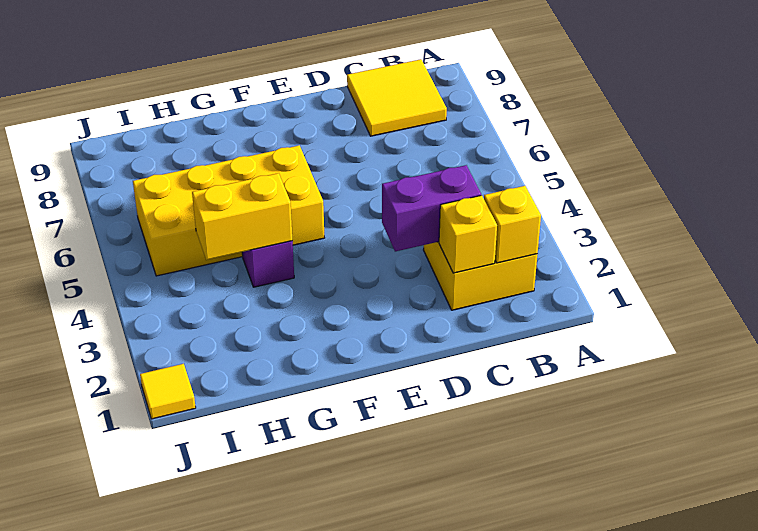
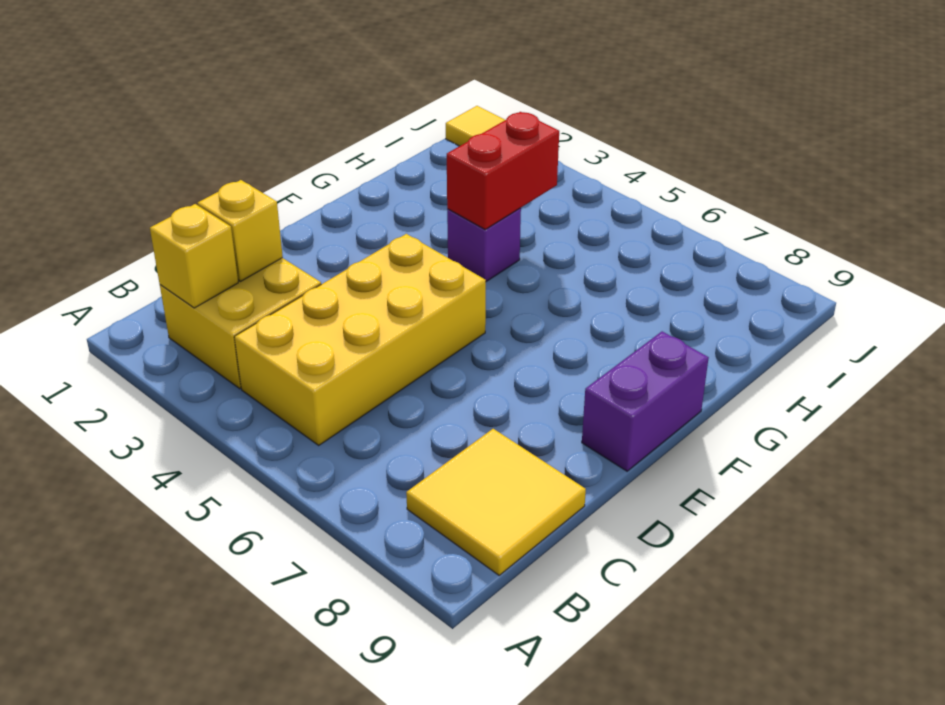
purple brick C3:D3 level 2 -> purple brick E9:F9 level 1
yellow brick F5:I6 level 1 -> yellow brick B4:E5 level 1
yellow brick G4:H4 level 2 -> red brick G4:H4 level 2

